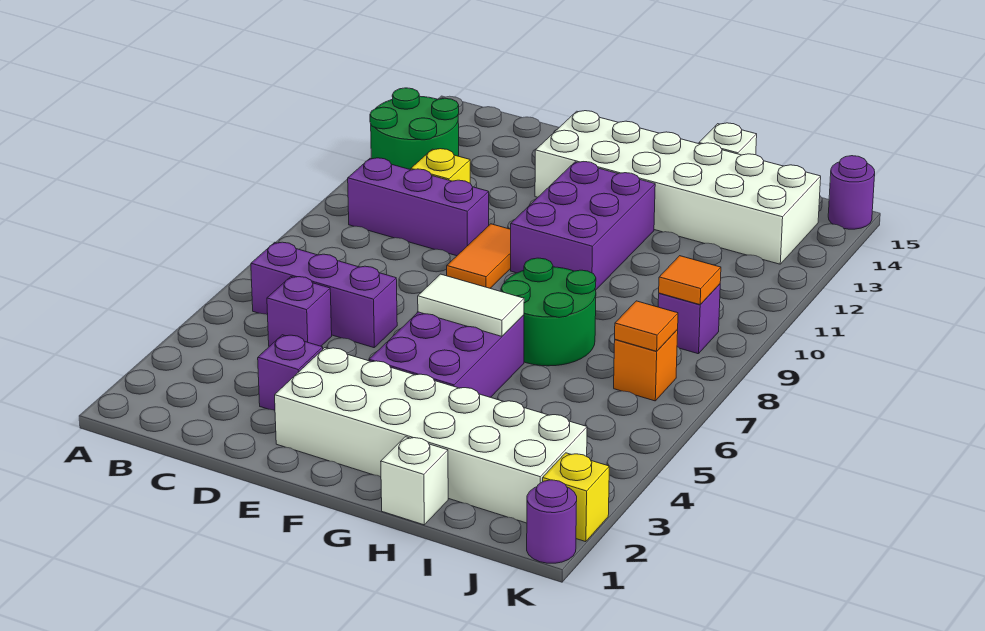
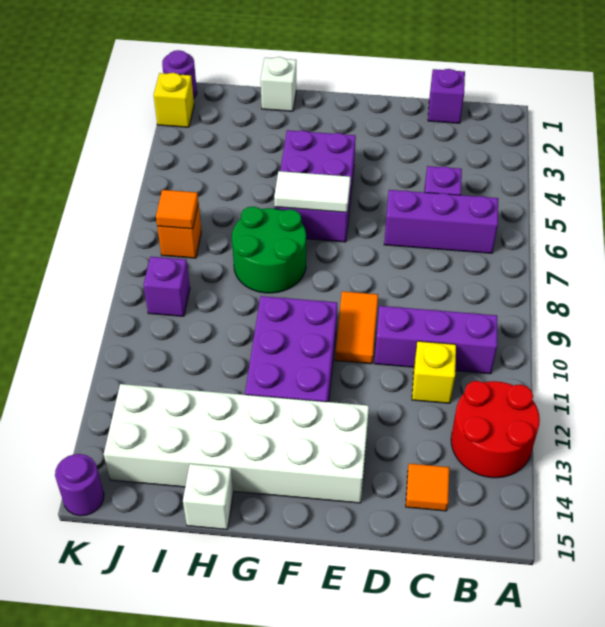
green round brick A12:B13 level 1 -> red round brick A12:B13 level 1
purple brick D3 level 1 -> purple brick C1 level 1
white brick E2:J3 level 1 -> none
orange tile J9 level 2 -> orange tile C14 level 1

